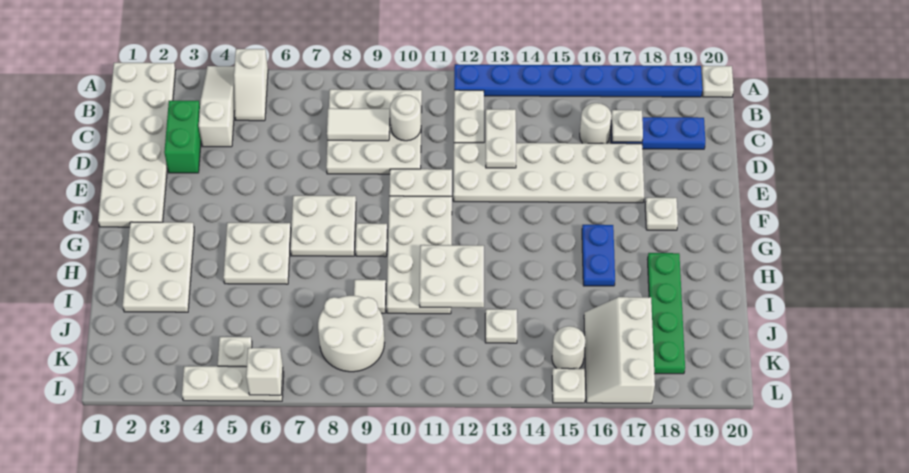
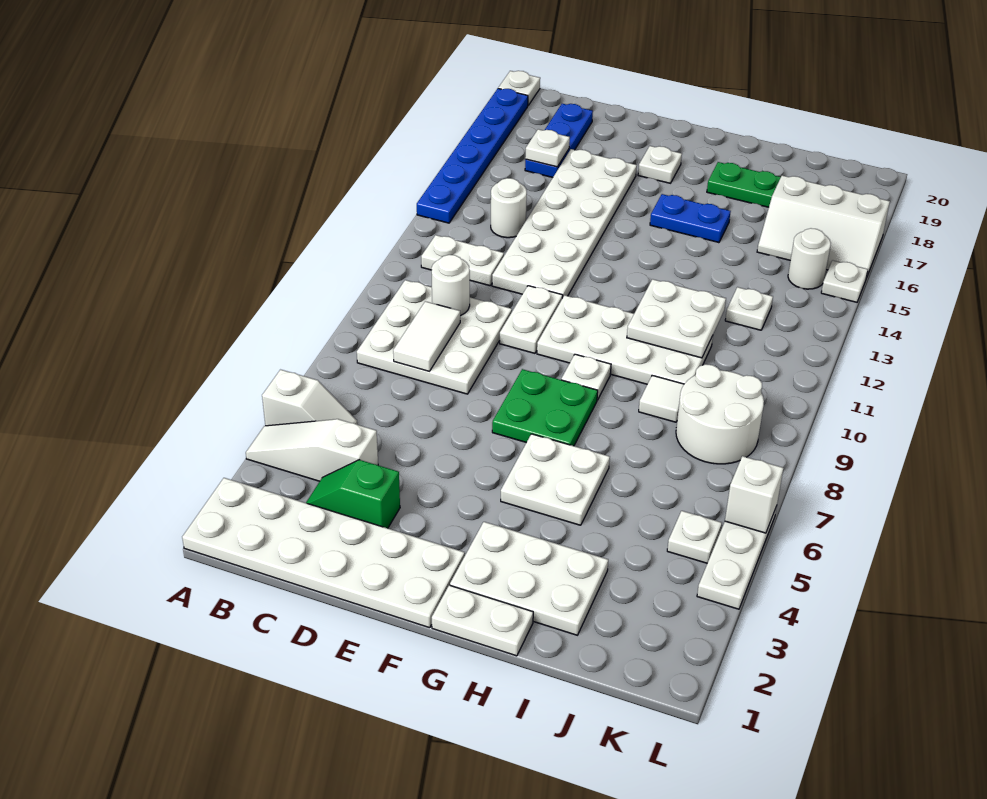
blue plate A12:A19 level 1 -> blue plate A14:A19 level 1
green brick C3:D3 level 1 -> green slope C3:D3 level 1 top D
white plate C13:D13 level 2 -> white plate G1:H1 level 1
white round brick C16 level 1 -> white round brick C14 level 1
white plate F7:G8 level 1 -> green plate F7:G8 level 1

